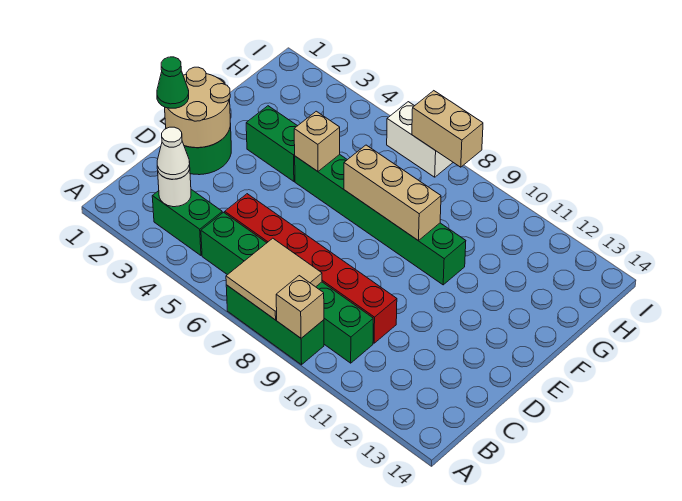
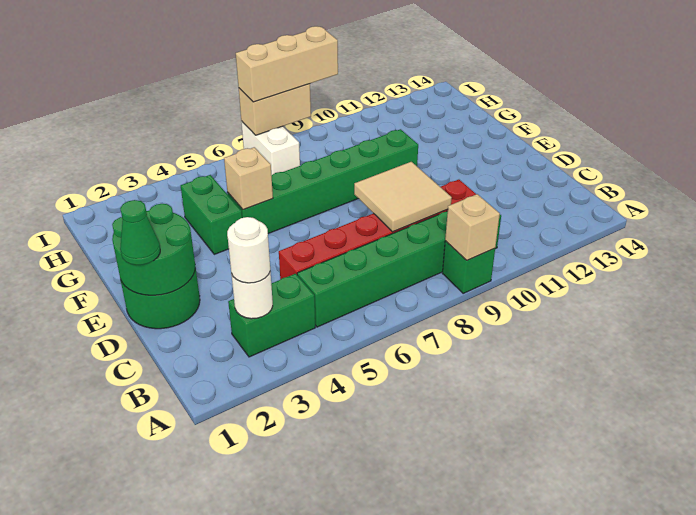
green brick A7:A9 level 1 -> green brick A9 level 1
tan tile A7:B8 level 2 -> tan tile C8:D9 level 2
white cone B3 level 3 -> white round brick B3 level 3
tan round brick D1:E2 level 2 -> green round brick D1:E2 level 2
green brick F3:F4 level 1 -> green brick F4:G4 level 1
tan brick F7:F9 level 2 -> tan brick I7:I9 level 3
white brick I6:I7 level 1 -> white brick H7:I7 level 1

